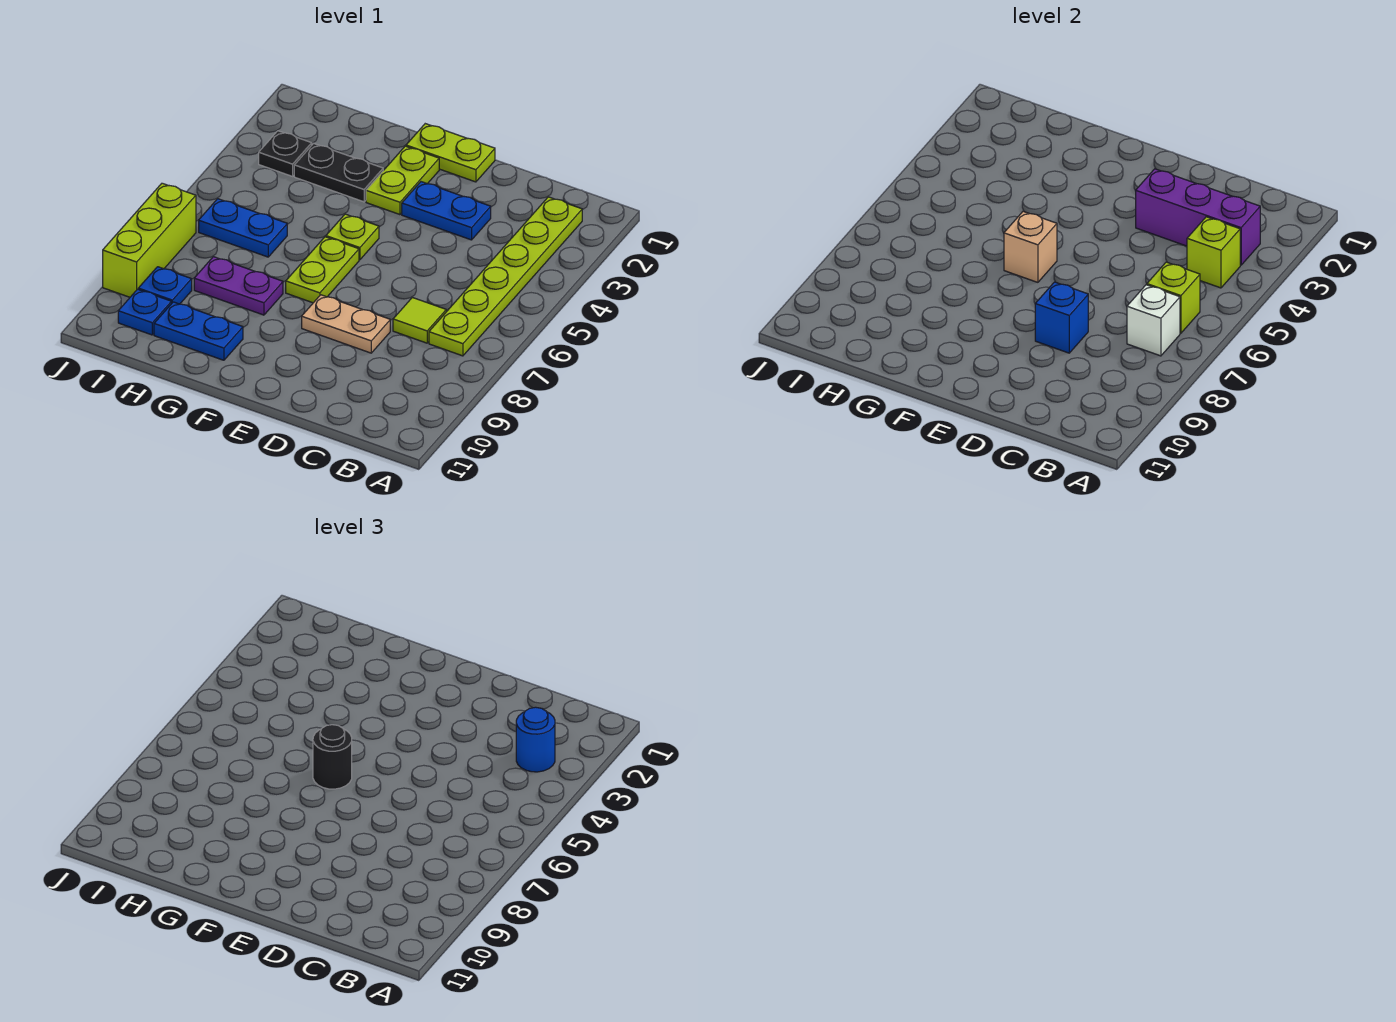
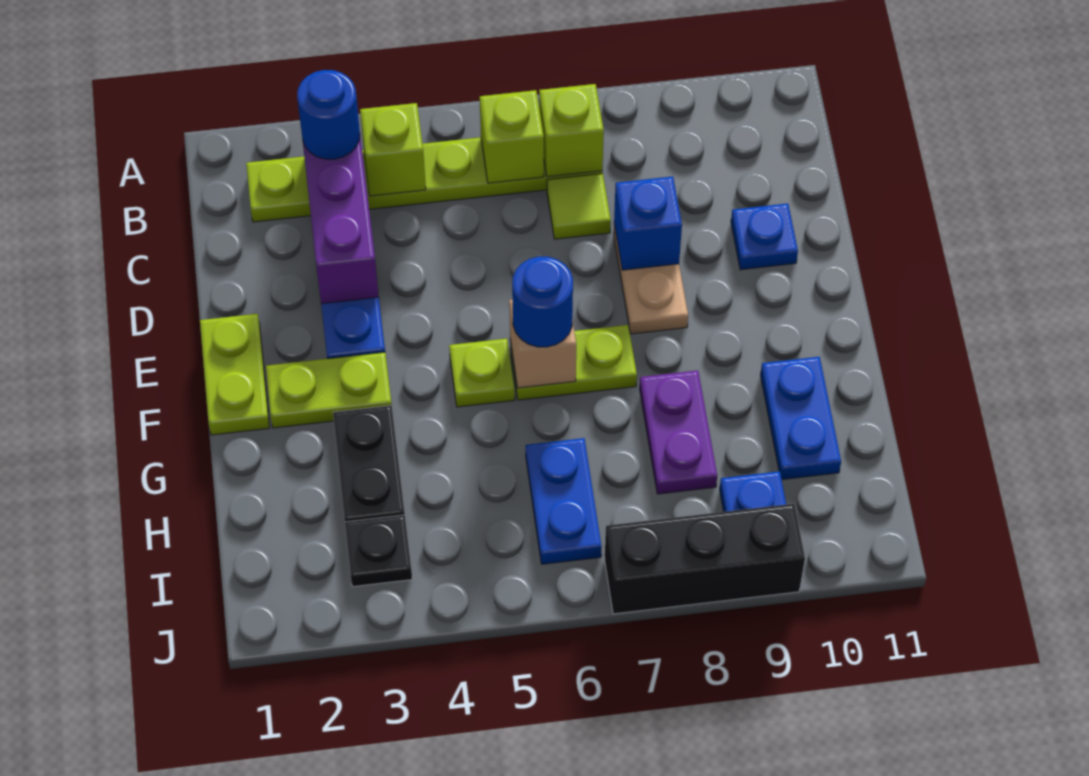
white brick B7 level 2 -> lime brick B7 level 2
black round brick F6 level 3 -> blue round brick F6 level 3
blue plate I10 level 1 -> blue plate D10 level 1
lime brick J7:J9 level 1 -> black brick J7:J9 level 1

